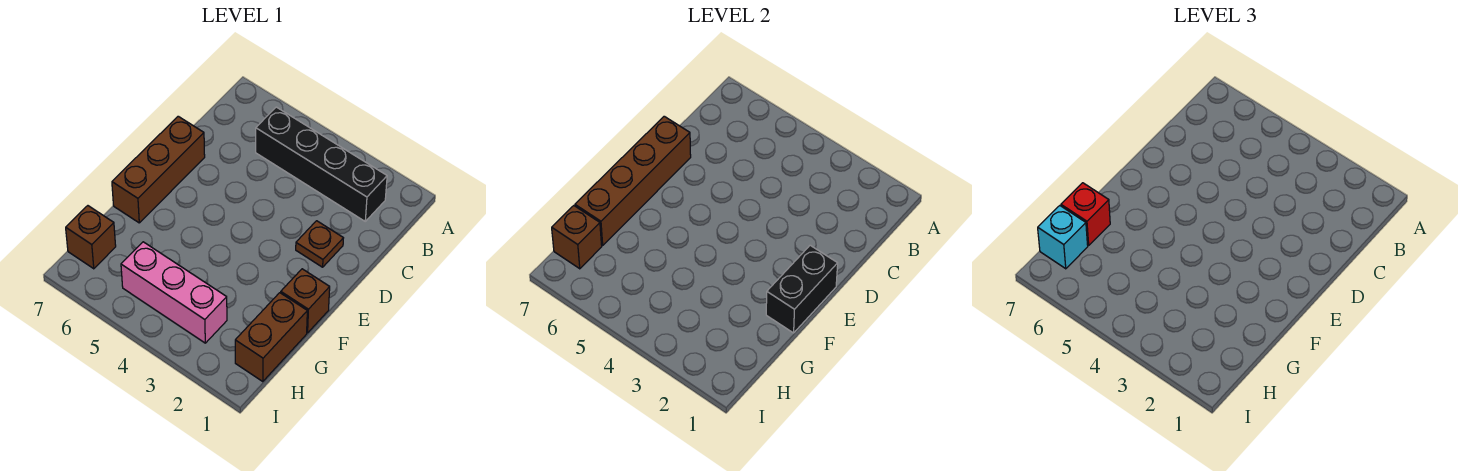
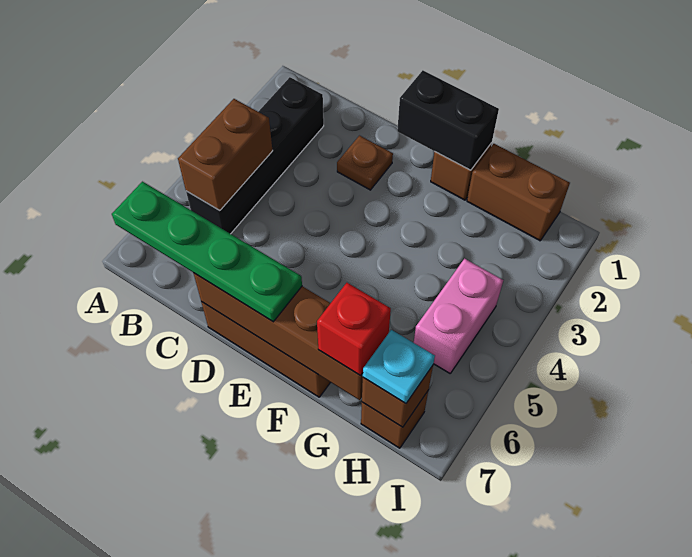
none -> brown brick B4:B5 level 2
none -> green plate B7:E7 level 3
pink brick H3:H5 level 1 -> pink brick H4:H5 level 1
cyan brick H7 level 3 -> cyan plate H7 level 3

